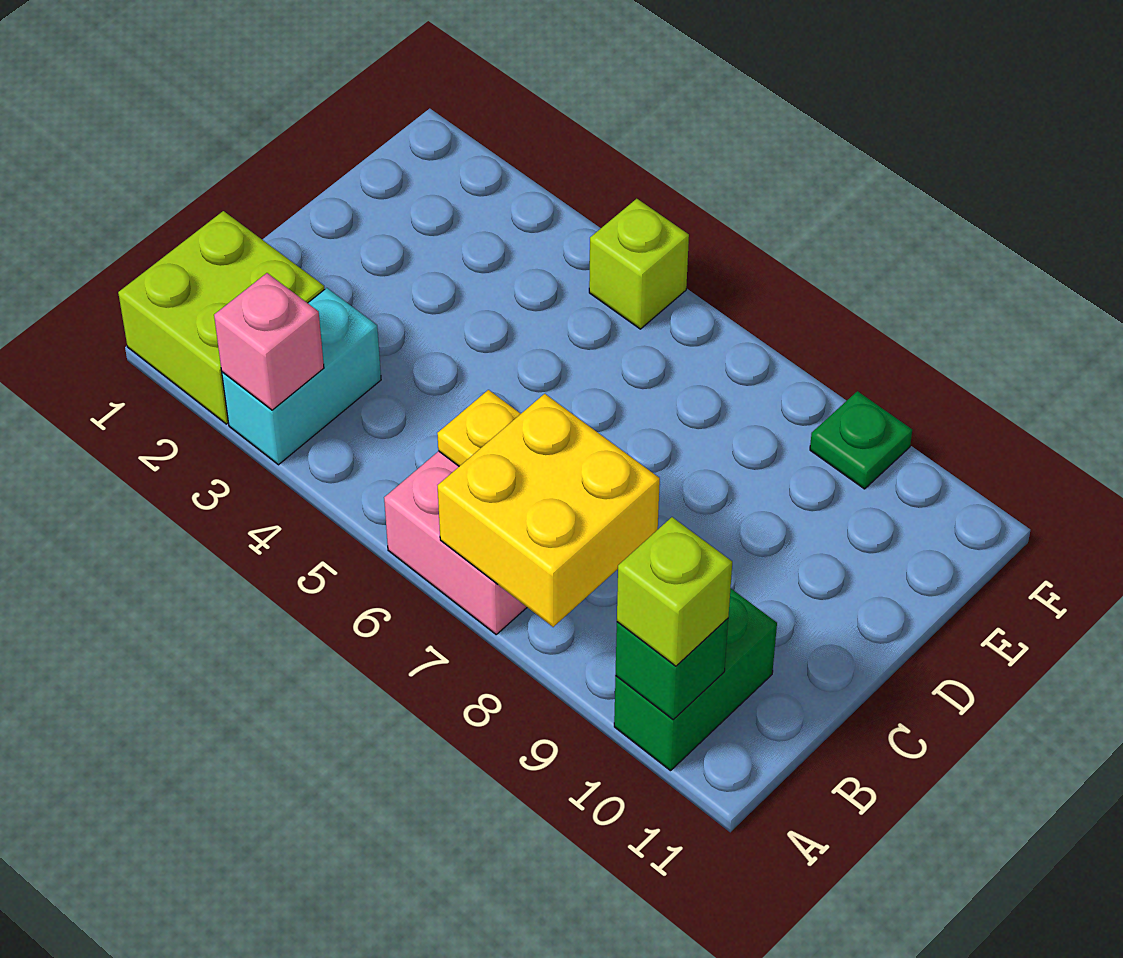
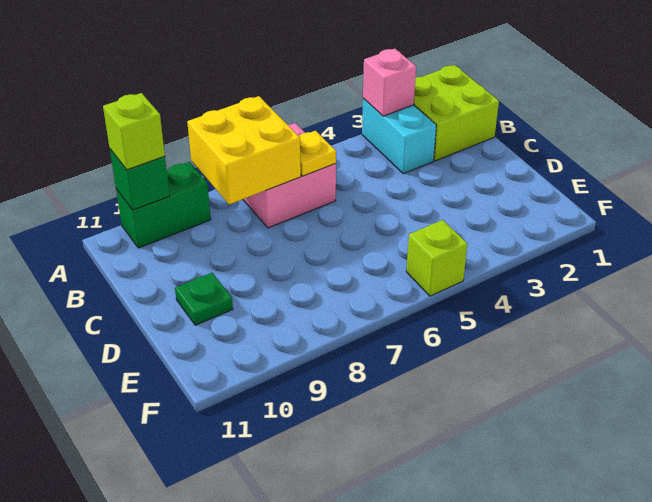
green brick A10:B10 level 1 -> green brick A9:A10 level 1
green plate F9 level 1 -> green plate D10 level 1

